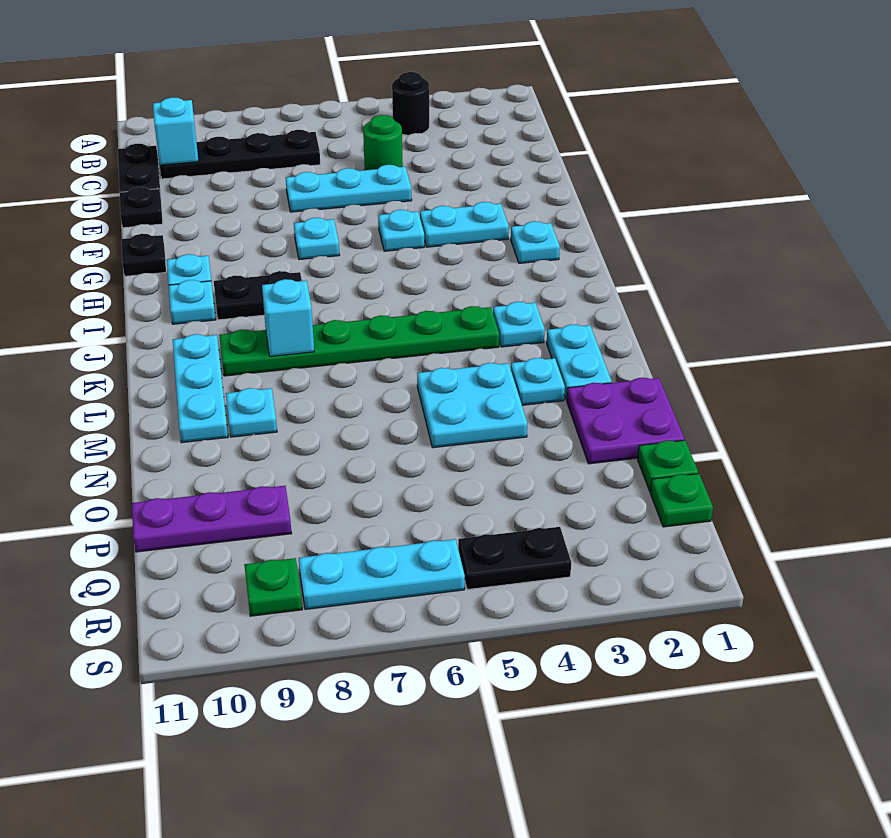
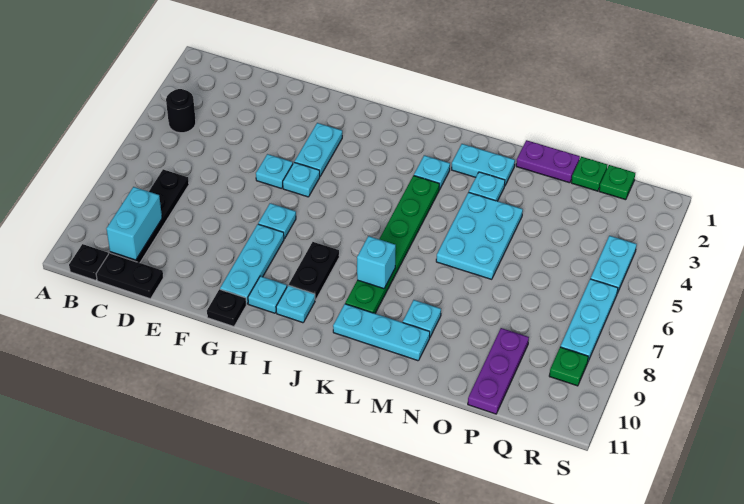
cyan brick C10 level 2 -> cyan brick C9:C10 level 2
green round brick D5 level 1 -> none
cyan plate E5:E7 level 1 -> cyan plate G8:G10 level 1
black plate E11 level 1 -> black plate B11 level 1
cyan plate H2 level 1 -> cyan plate F5 level 1
cyan plate M4:N5 level 1 -> cyan plate M4:N6 level 1
purple plate N1:O2 level 1 -> purple plate N1:O1 level 1
black plate R4:R5 level 1 -> cyan plate R4:R5 level 1

